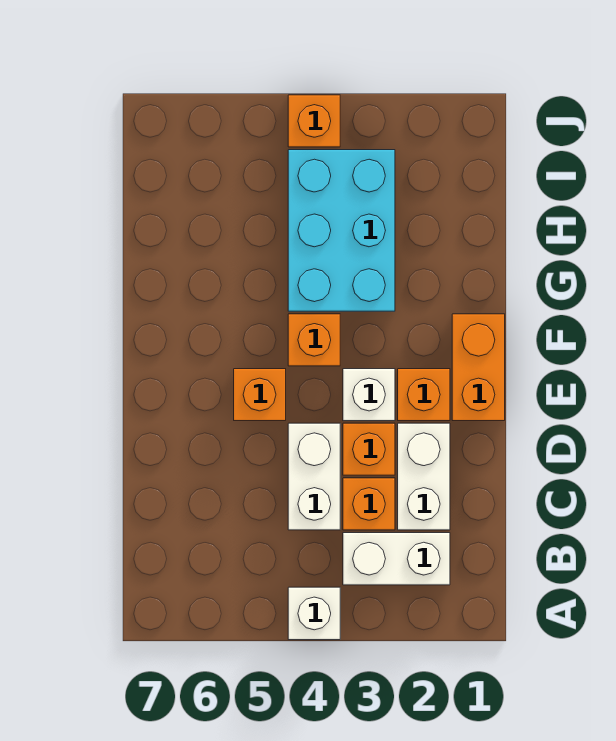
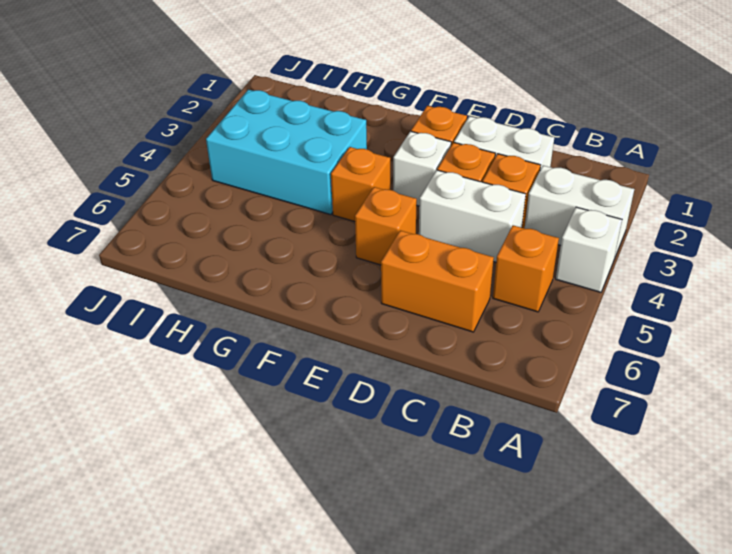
white brick B2:B3 level 1 -> white brick A3:B3 level 1
orange brick E1:F1 level 1 -> orange brick C6:D6 level 1
orange brick J4 level 1 -> orange brick B5 level 1

